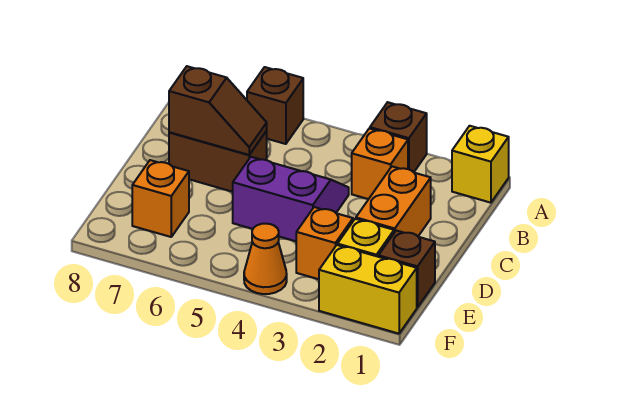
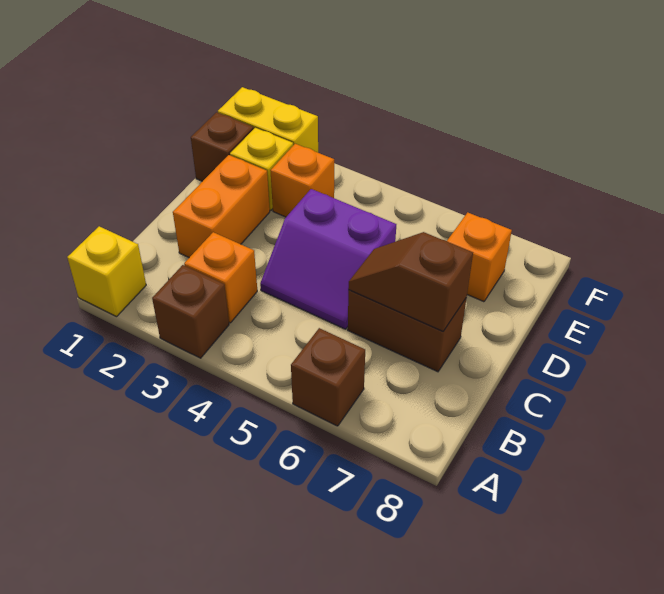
orange cone F4 level 1 -> none

